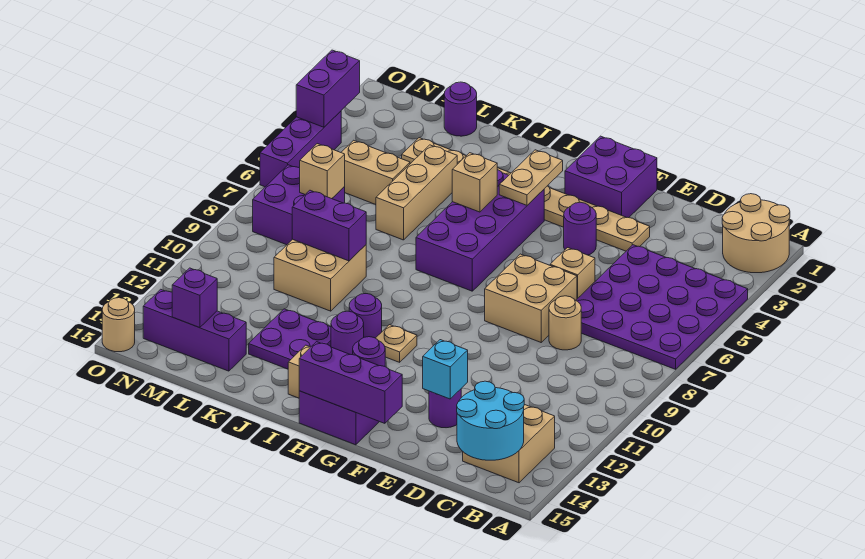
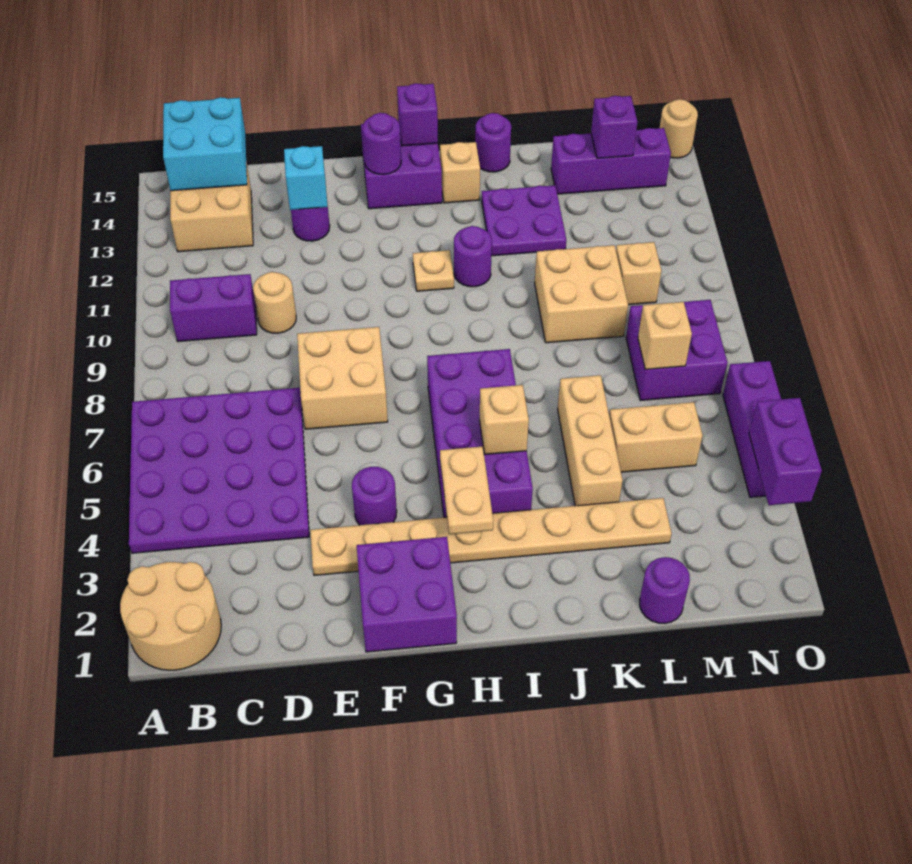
cyan round brick B14:C15 level 2 -> cyan brick B14:C15 level 2
tan round brick D8 level 1 -> tan round brick D10 level 1
tan brick E6 level 1 -> tan brick M10 level 1
purple brick F15:H15 level 2 -> purple brick H15 level 2
purple round brick I12 level 1 -> purple round brick J15 level 1
purple brick K9:L9 level 2 -> purple brick B10:C10 level 1

